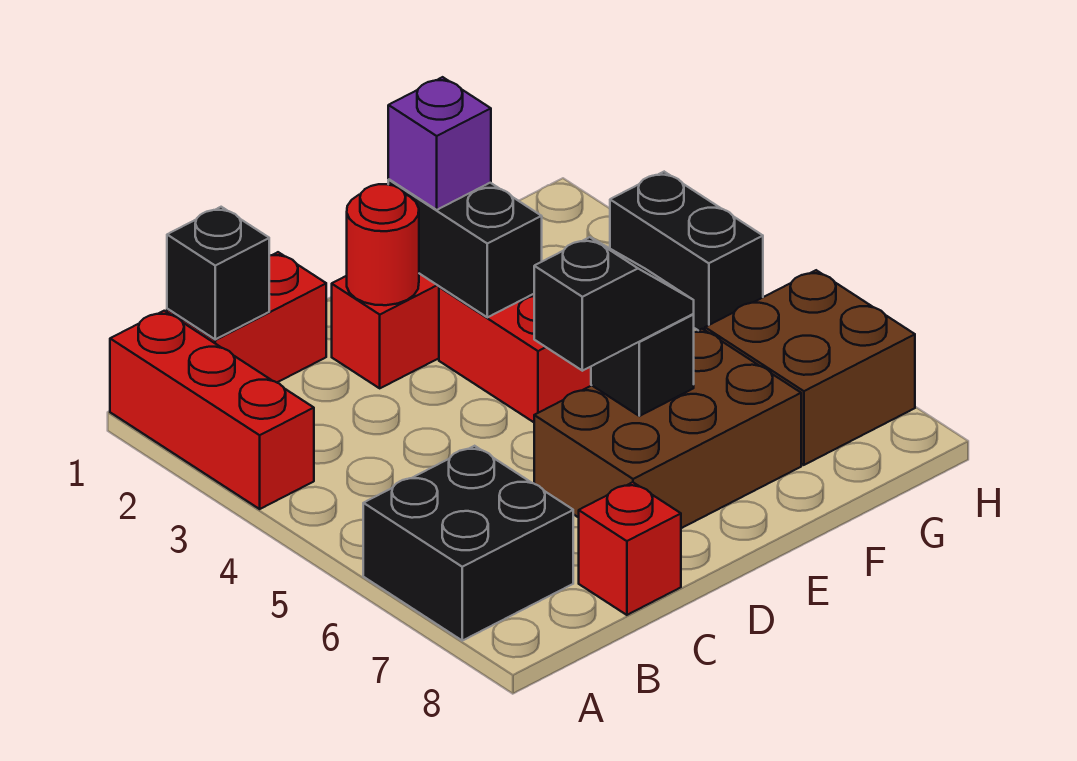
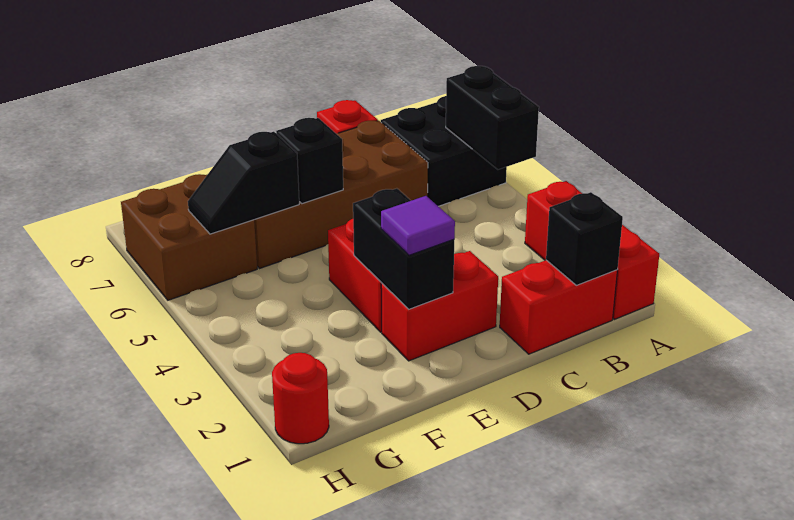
red round brick D2 level 2 -> red round brick H1 level 1
brown brick D6:F7 level 1 -> brown brick C6:F7 level 1
black slope D6:E6 level 3 top D -> black slope F6:G6 level 2 top F
purple brick E2 level 3 -> purple tile E2 level 3
black brick H3:H4 level 1 -> black brick A5:A6 level 2

